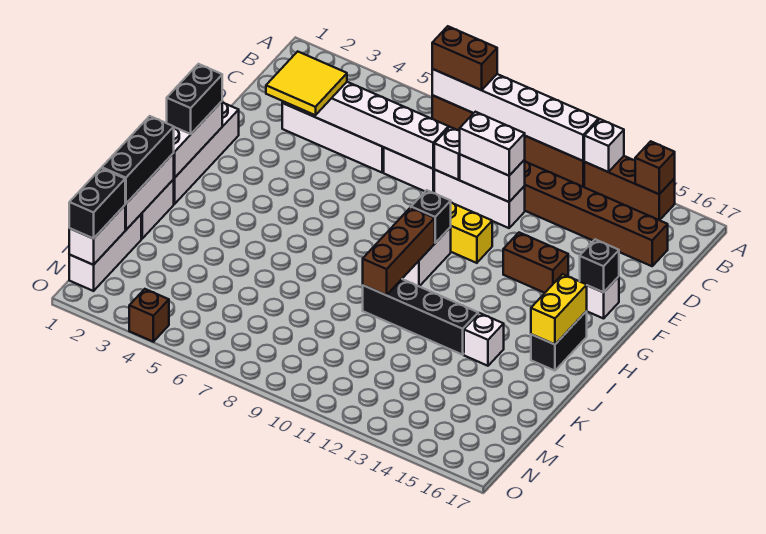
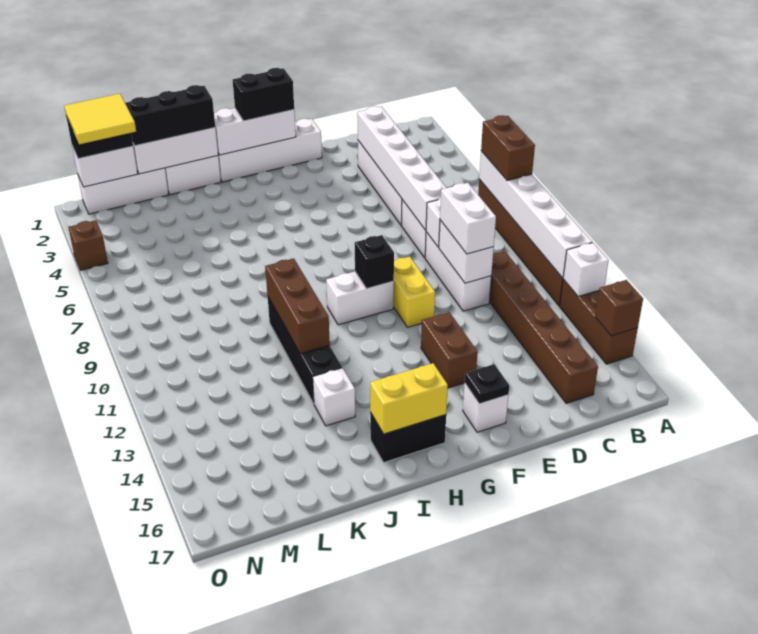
yellow tile D3:E4 level 3 -> yellow tile M1:N2 level 4
black brick F16 level 2 -> black plate F16 level 2
brown brick H10:J10 level 2 -> brown brick J10:J12 level 2

